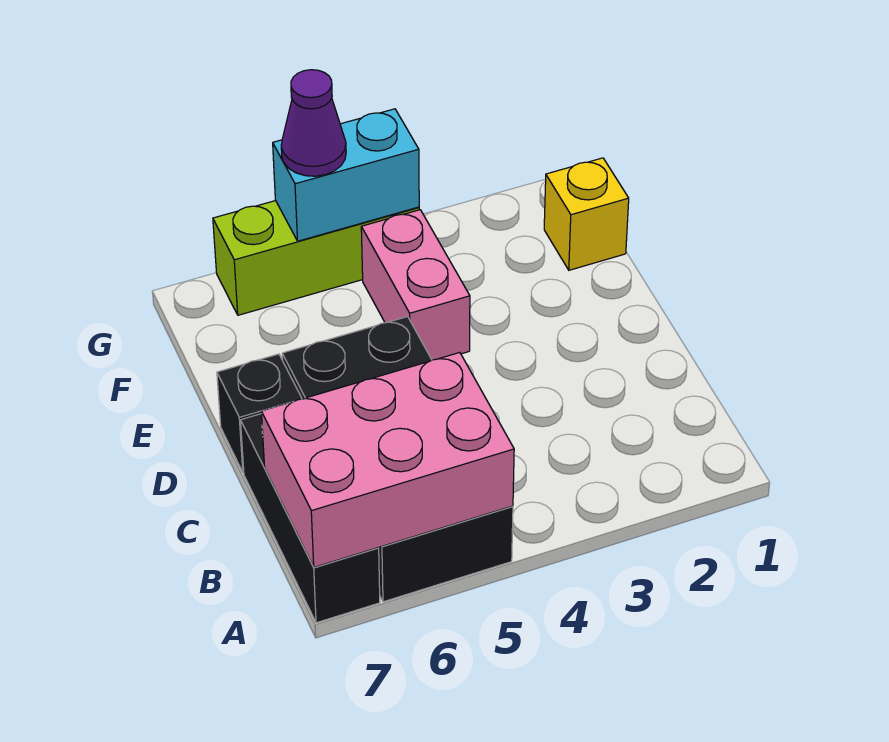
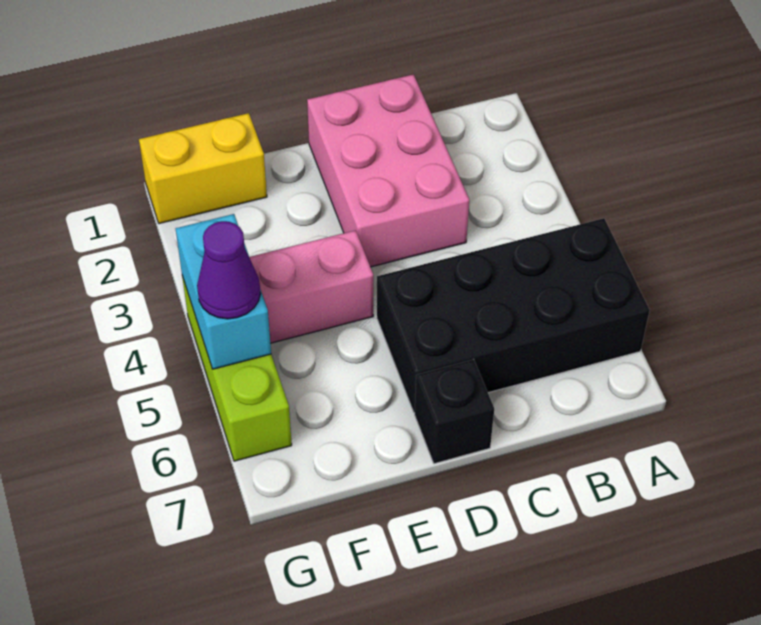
pink brick A5:B7 level 2 -> pink brick C1:D3 level 1
black brick A7:C7 level 1 -> none
yellow brick F1 level 1 -> yellow brick F1:G1 level 1

